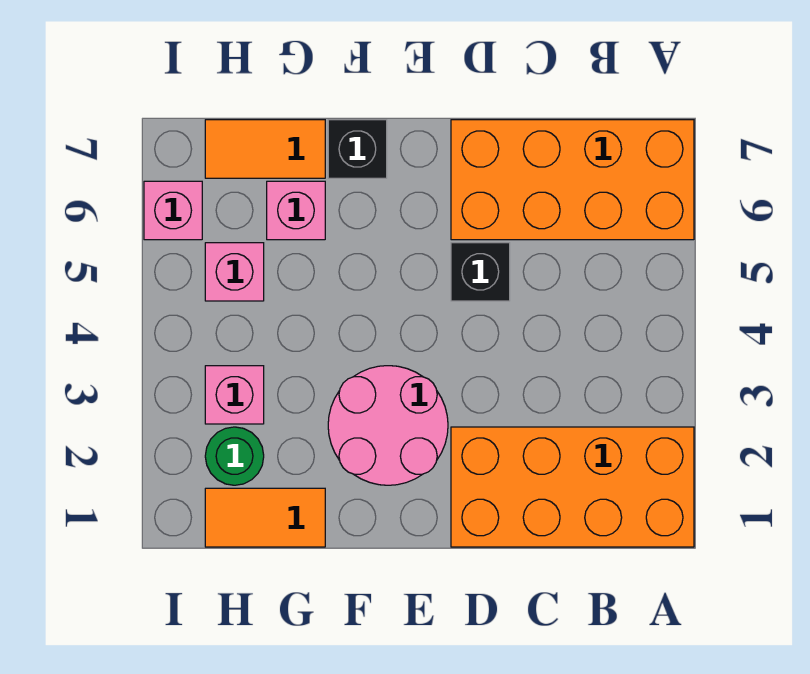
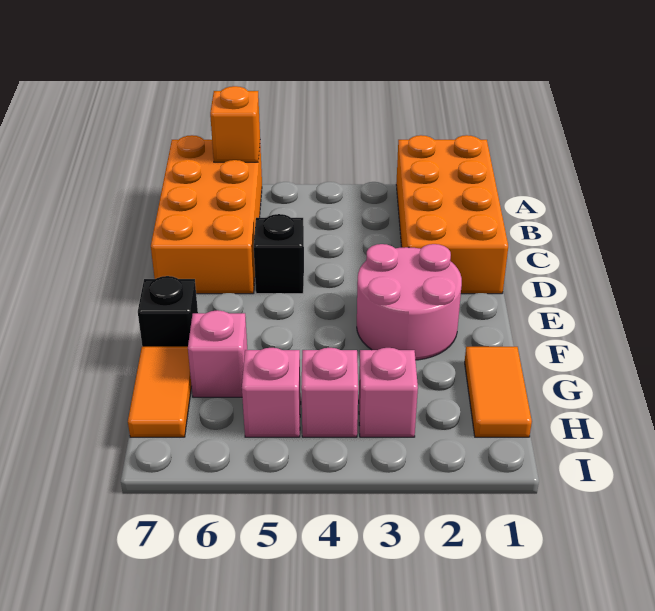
none -> orange brick A6 level 2
green round brick H2 level 1 -> none
pink brick I6 level 1 -> pink brick H4 level 1

